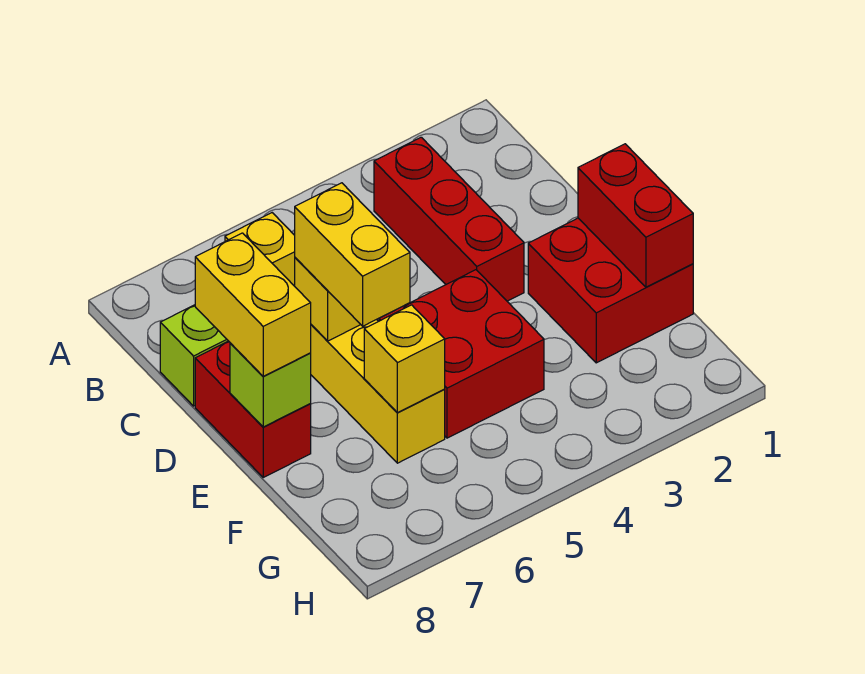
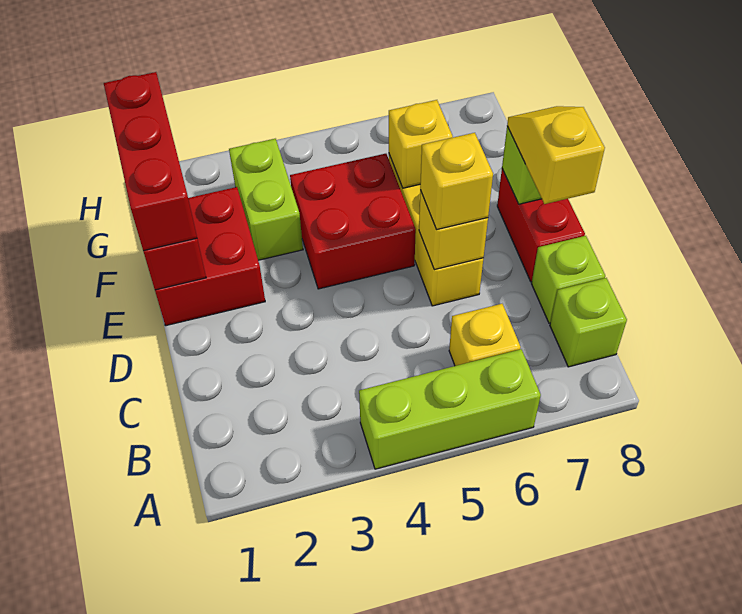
none -> lime brick A4:A6 level 1
red brick B3:D3 level 1 -> red brick E1:G1 level 3
none -> lime brick B8 level 1
yellow brick D6:E6 level 3 -> yellow brick D6 level 3
yellow brick D8:E8 level 3 -> yellow slope D8:E8 level 3 top D
none -> lime brick F3:G3 level 1

